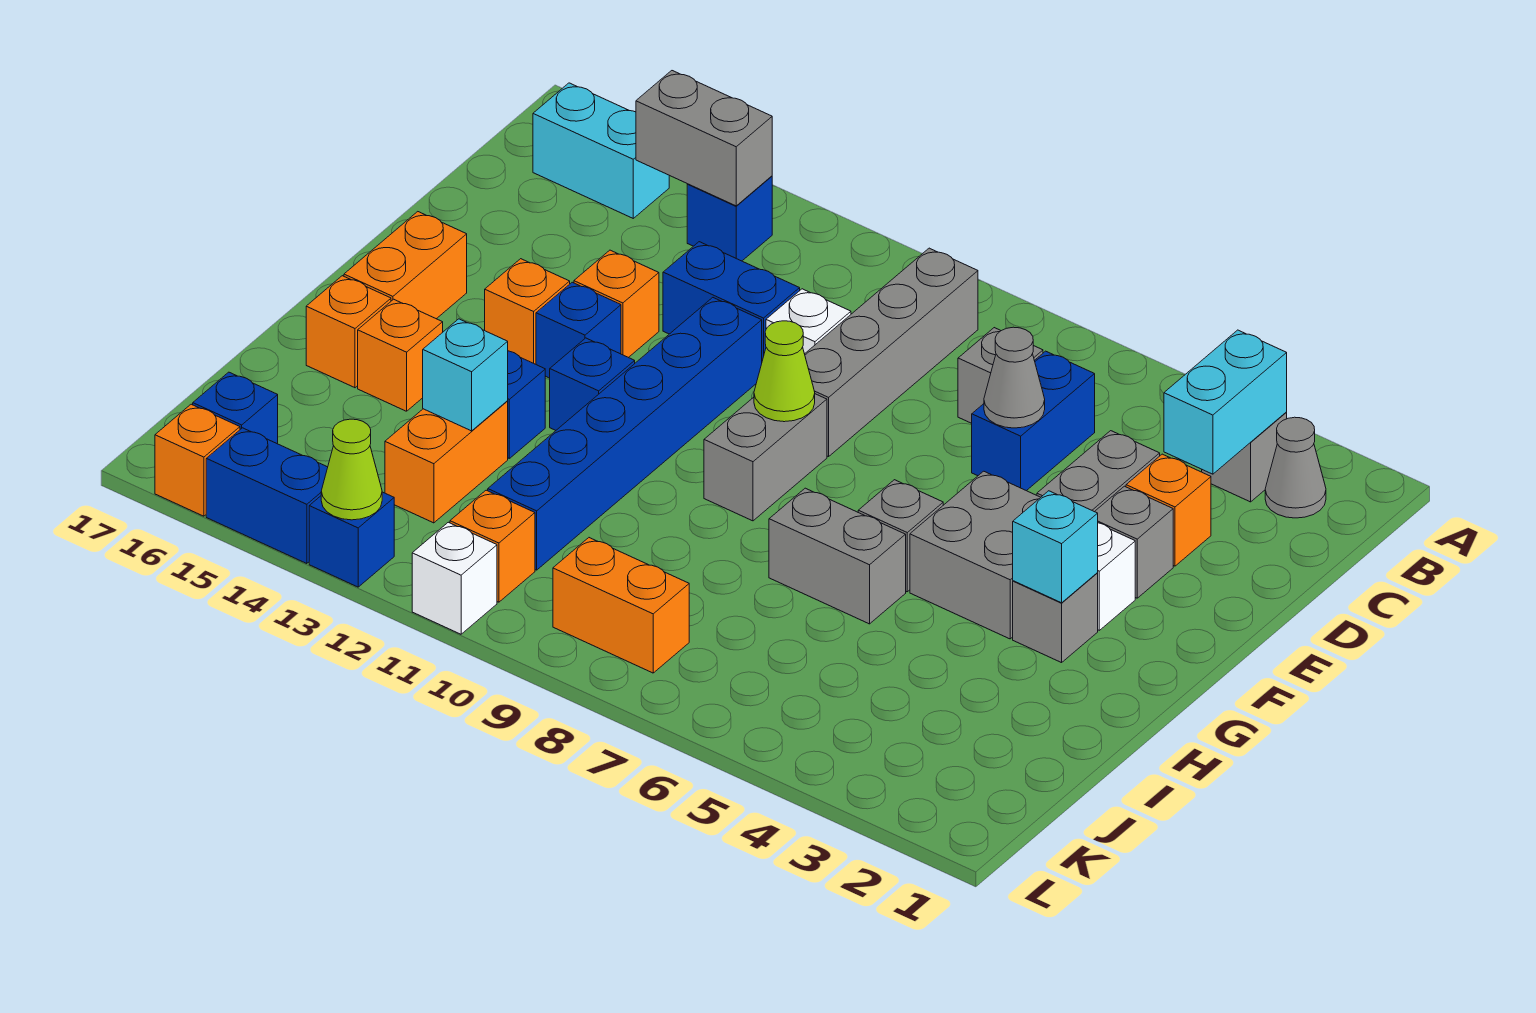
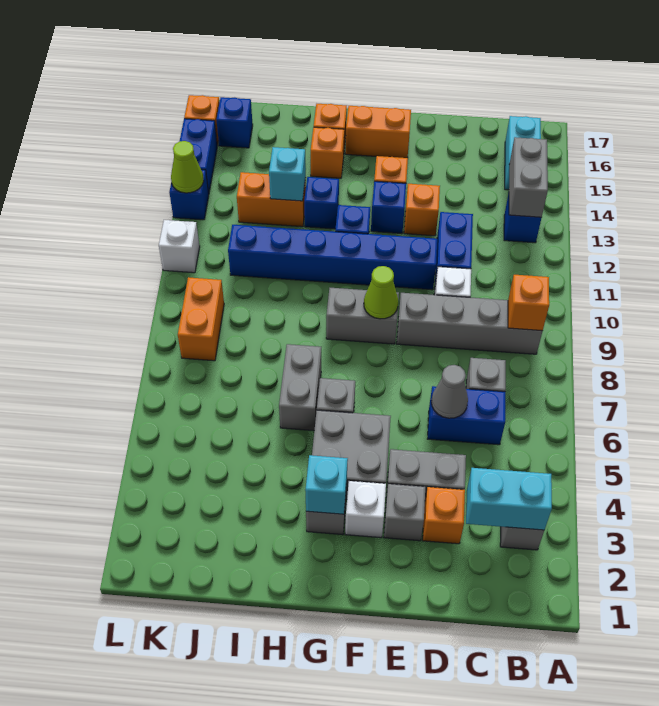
grey cone B2 level 1 -> none
orange brick K11 level 1 -> orange brick B9 level 2

